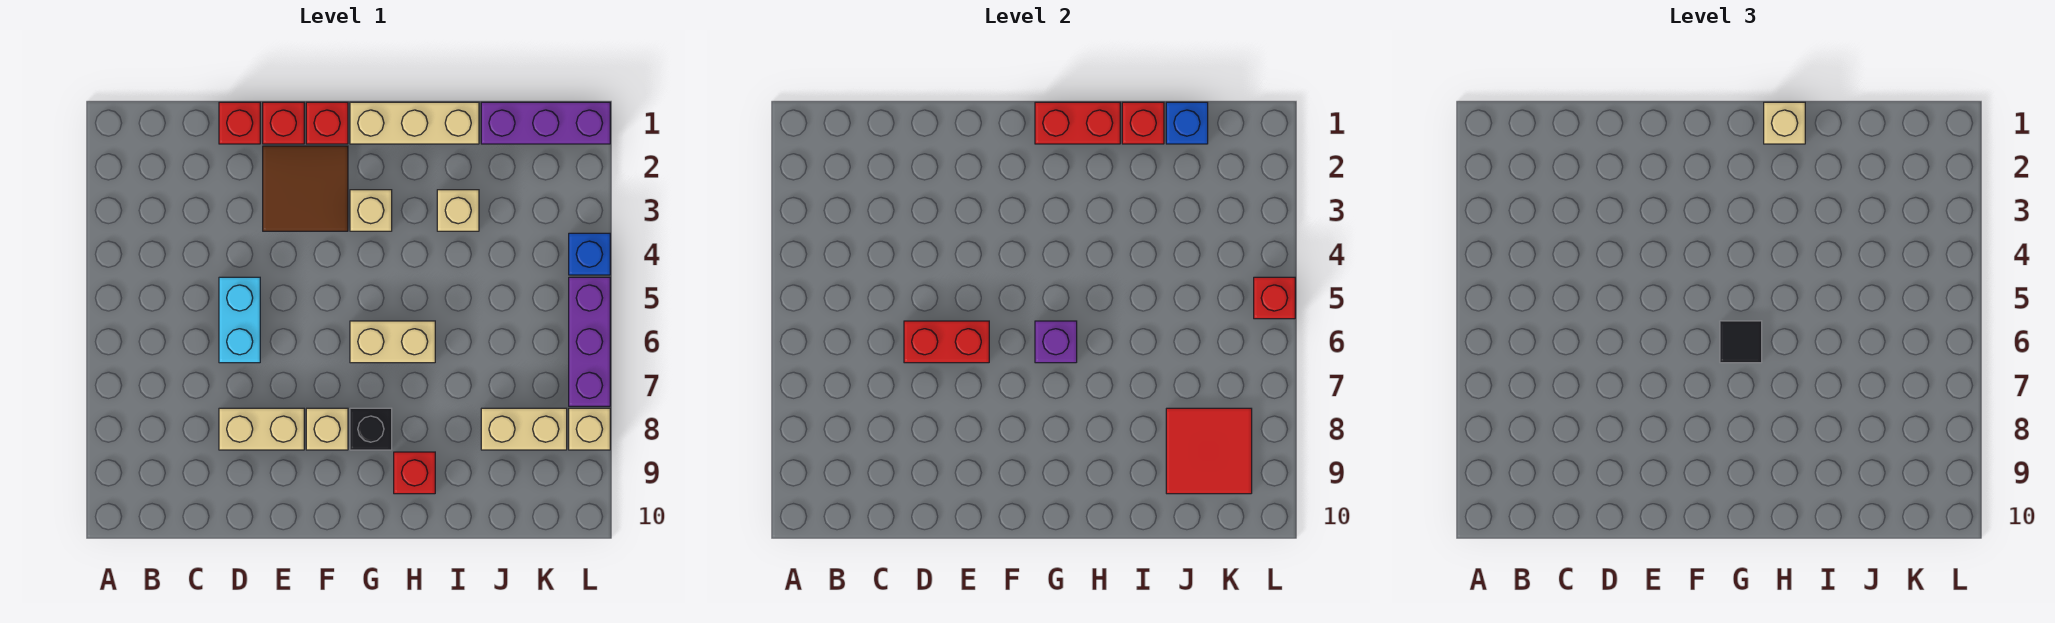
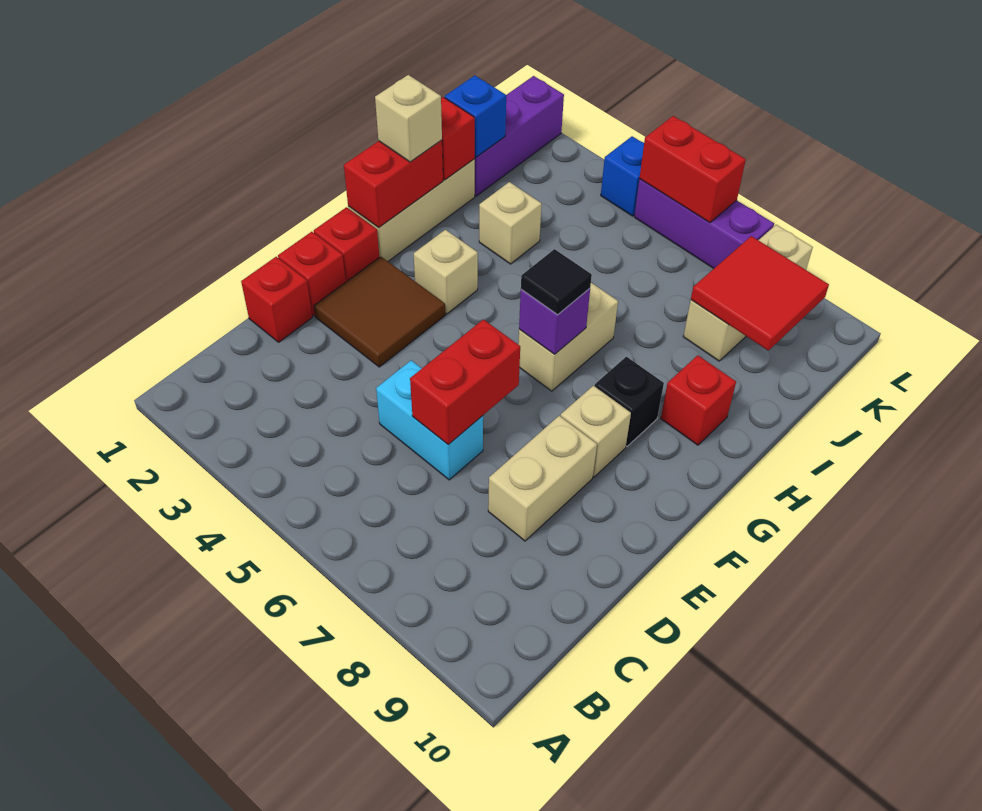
red brick L5 level 2 -> red brick L5:L6 level 2

